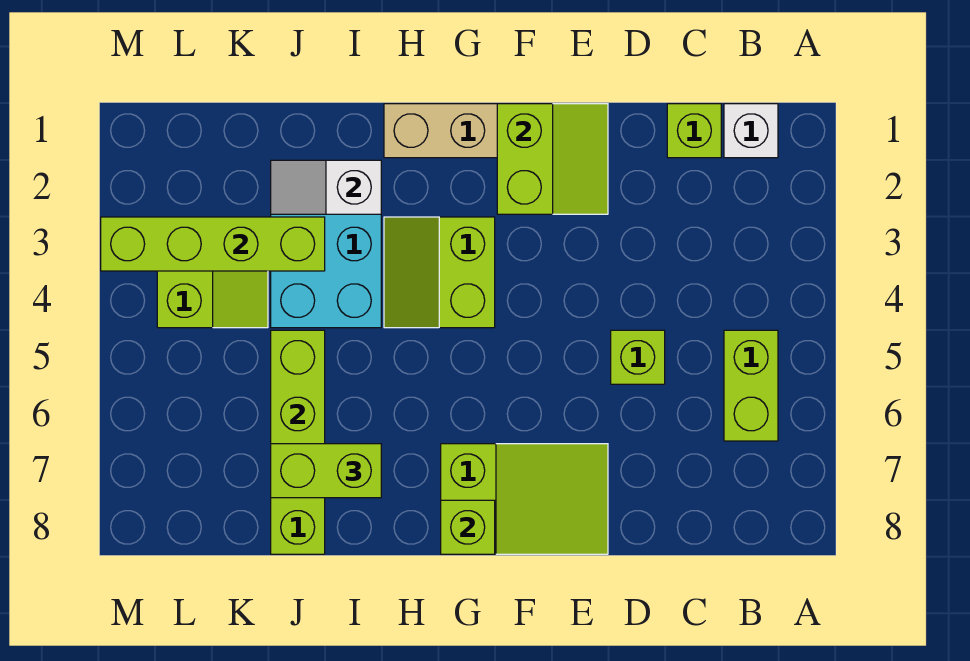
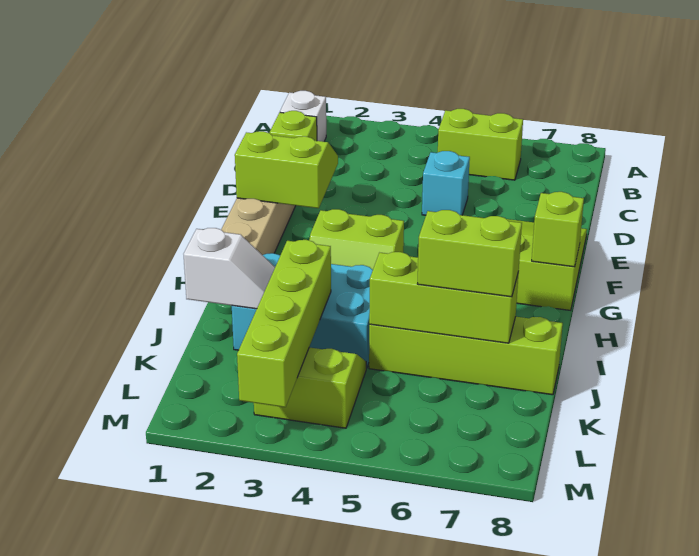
lime brick D5 level 1 -> cyan brick D5 level 1
white slope I2:J2 level 2 top I -> white slope J1:J2 level 2 top 1
lime brick I7:J7 level 3 -> lime brick J6:J7 level 3

